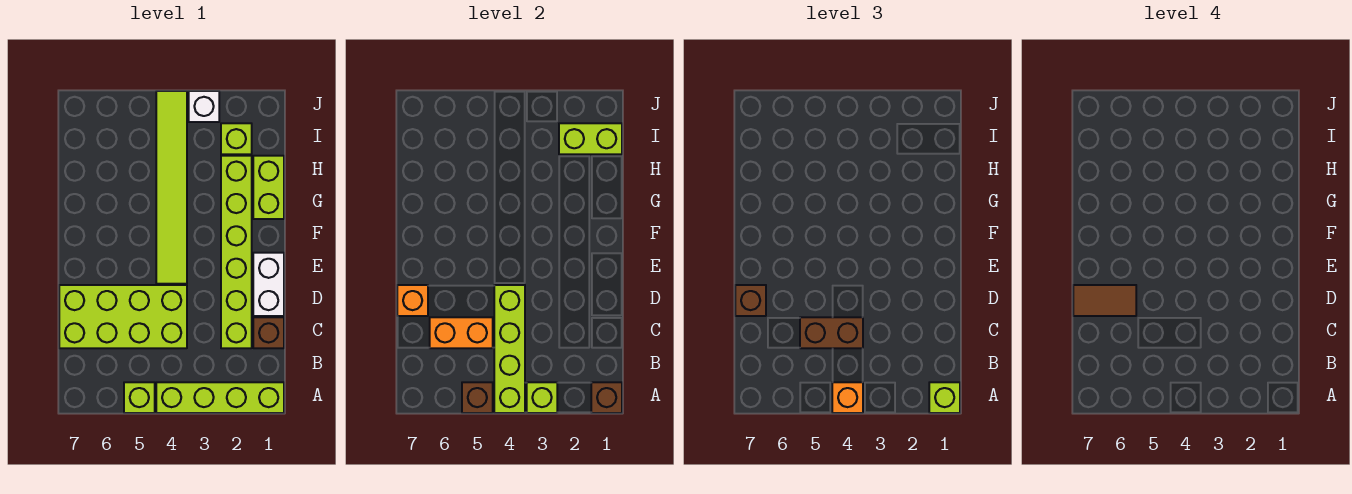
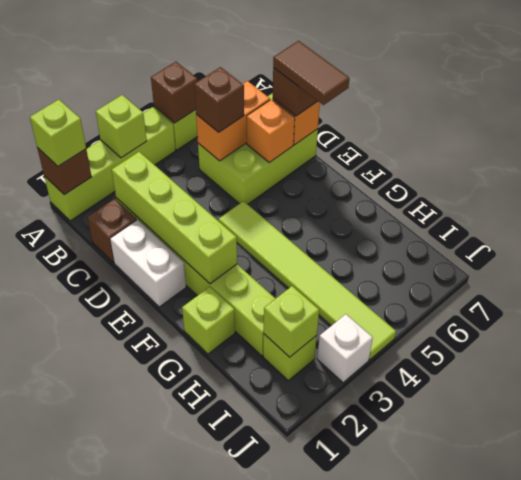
lime brick A4:D4 level 2 -> lime brick C2:F2 level 2
orange brick A4 level 3 -> orange brick D6 level 2
lime brick C4:D7 level 1 -> lime brick C5:D7 level 1
brown brick C4:C5 level 3 -> brown brick C5 level 3
brown tile D6:D7 level 4 -> brown tile D7:E7 level 4
lime brick G1:H1 level 1 -> lime brick G1 level 1
lime brick I1:I2 level 2 -> lime brick I2 level 2

